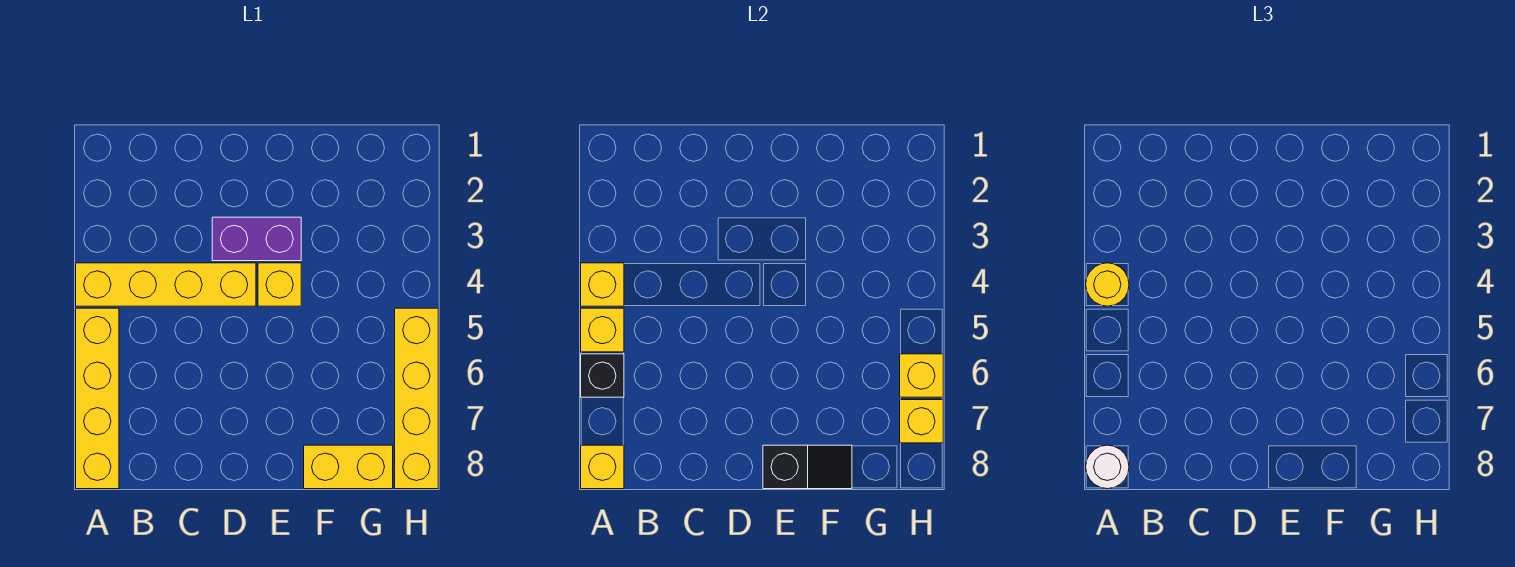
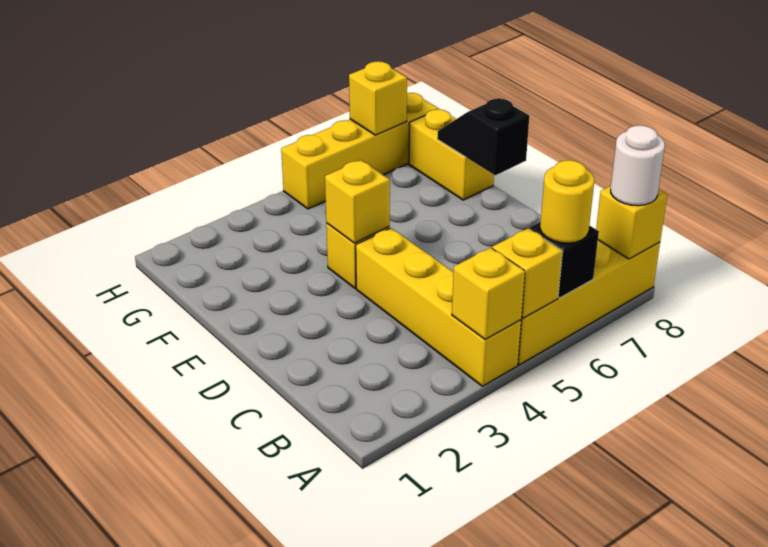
yellow round brick A4 level 3 -> yellow round brick A6 level 3
purple brick D3:E3 level 1 -> none
yellow brick H6 level 2 -> yellow brick E4 level 2

